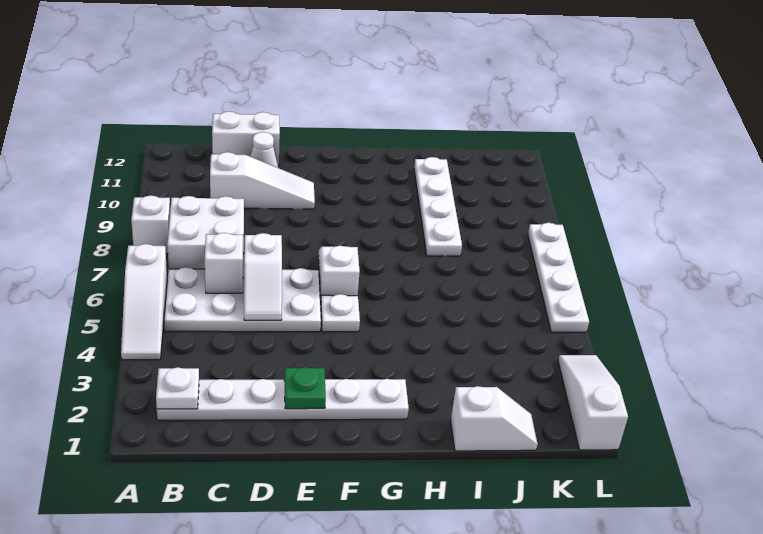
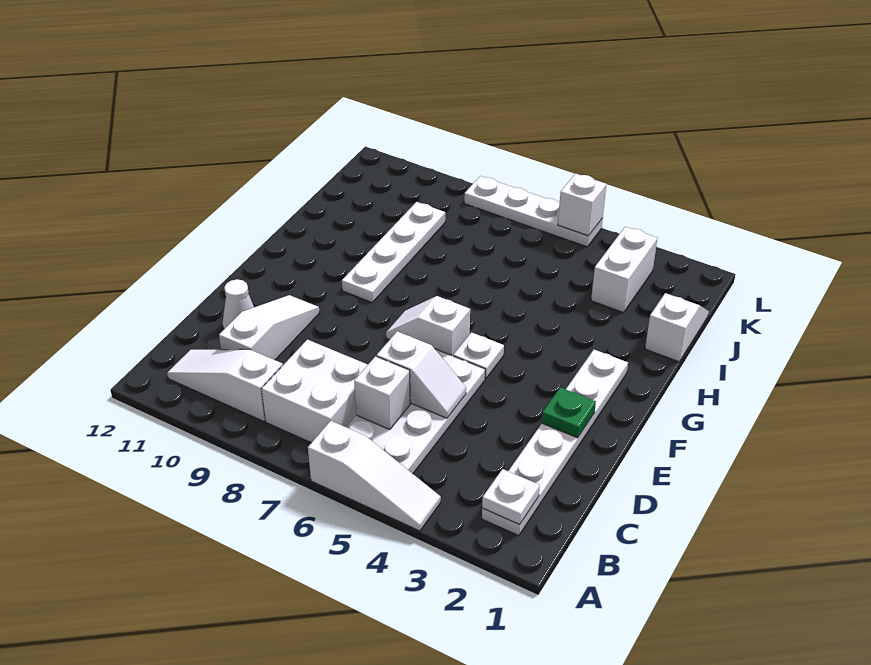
white brick A8 level 1 -> white brick L5 level 2
white brick C12:D12 level 1 -> white brick J3:K3 level 1
white plate I8:I11 level 1 -> white plate G9:J9 level 1
white slope L1:L3 level 1 top 1 -> white slope B9:B11 level 1 top 9

